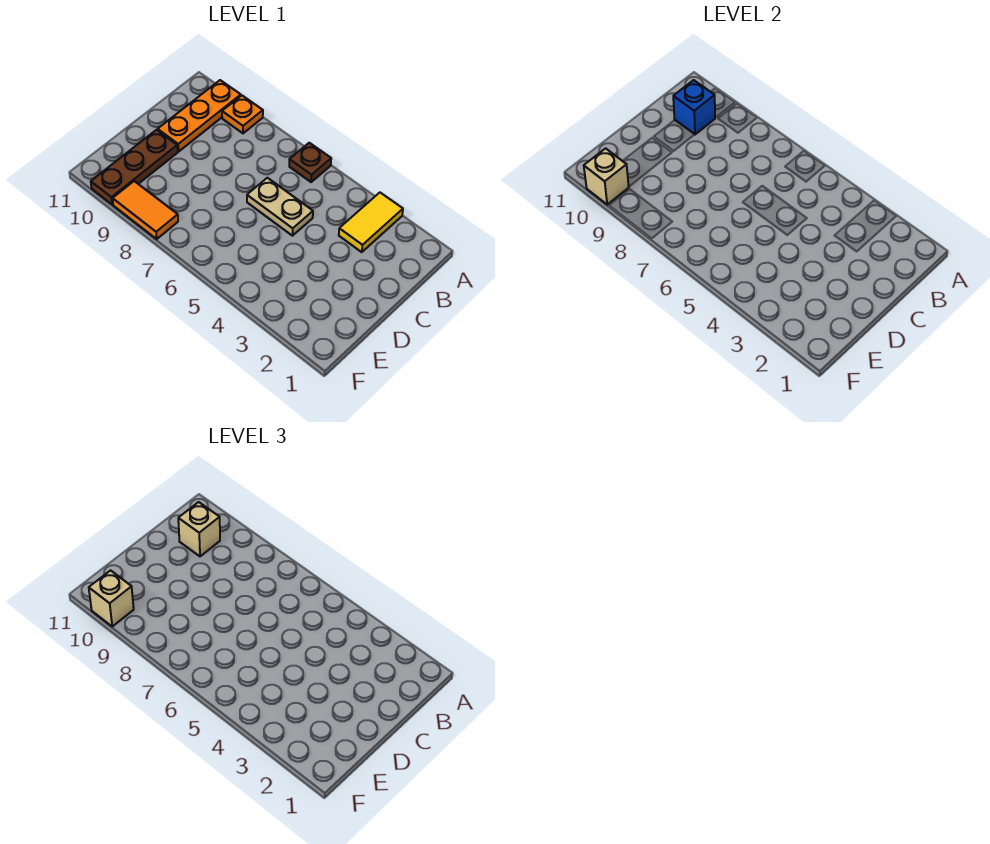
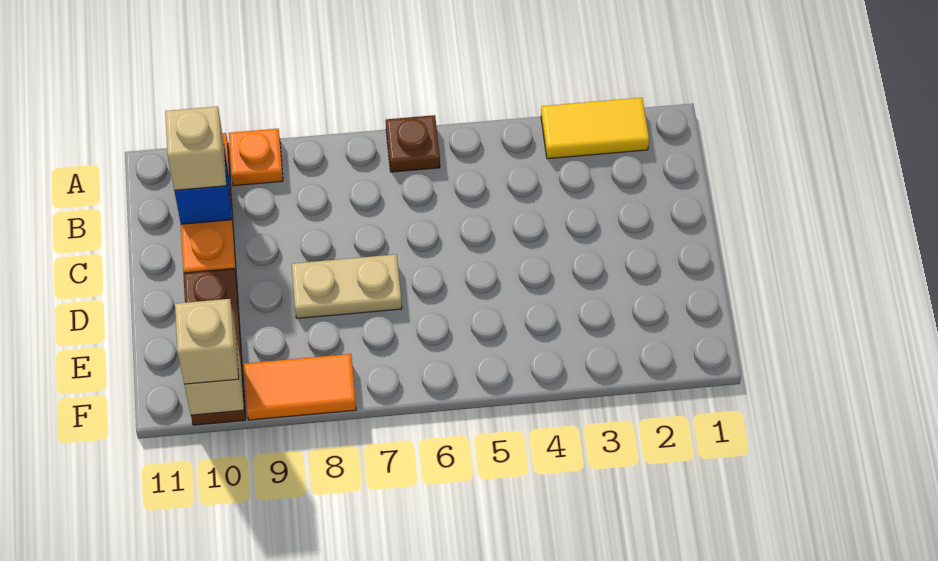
yellow tile A3:B3 level 1 -> yellow tile A2:A3 level 1
tan plate C5:C6 level 1 -> tan plate D7:D8 level 1

